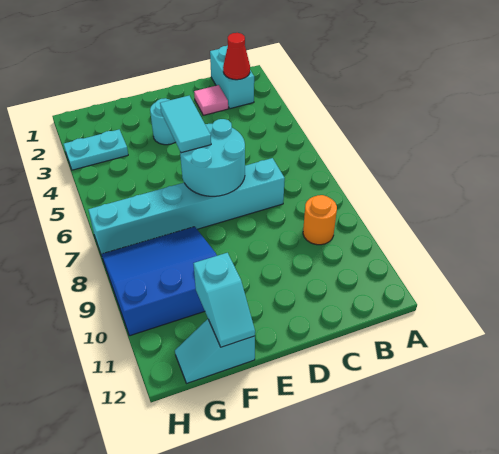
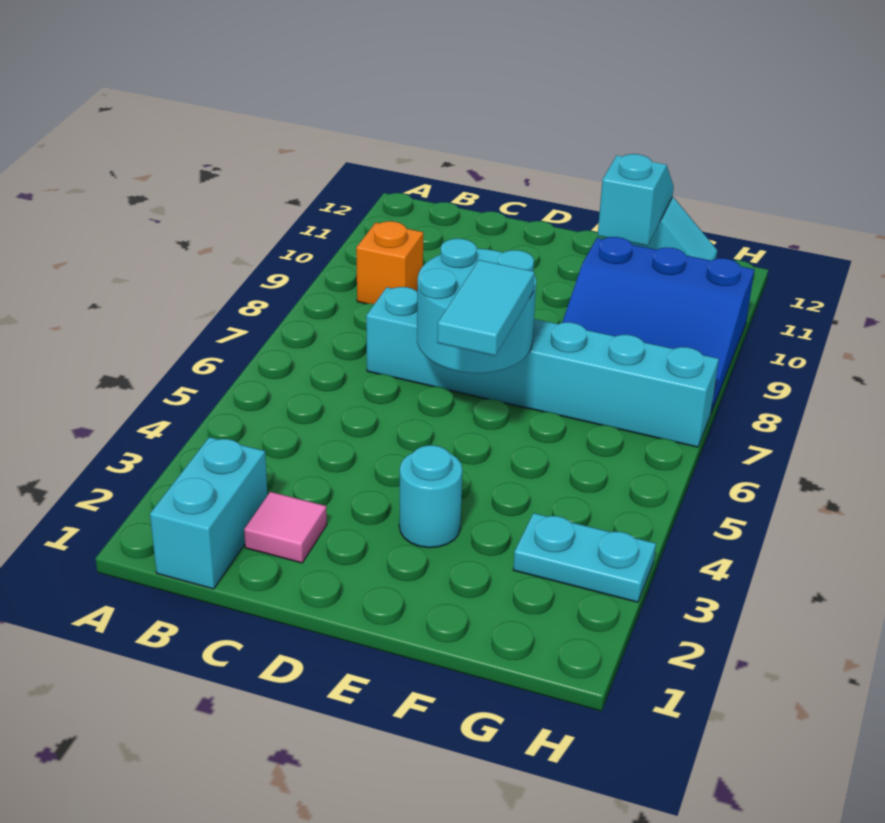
red cone B2 level 2 -> none
orange round brick B9 level 1 -> orange brick B9 level 1

